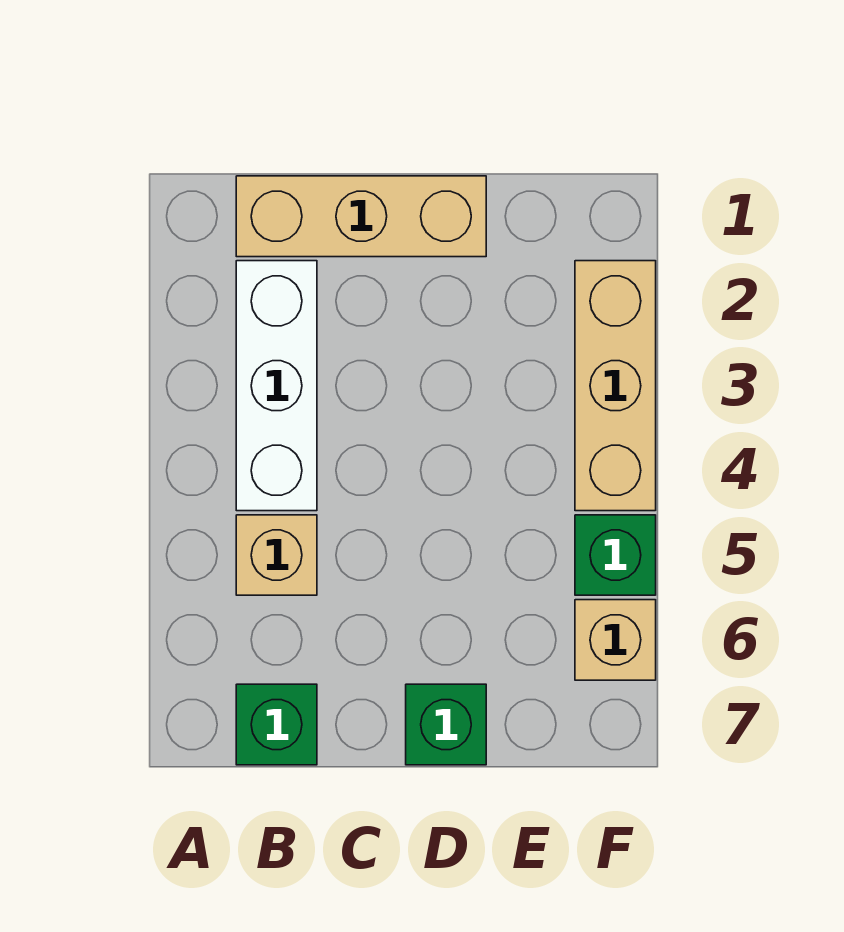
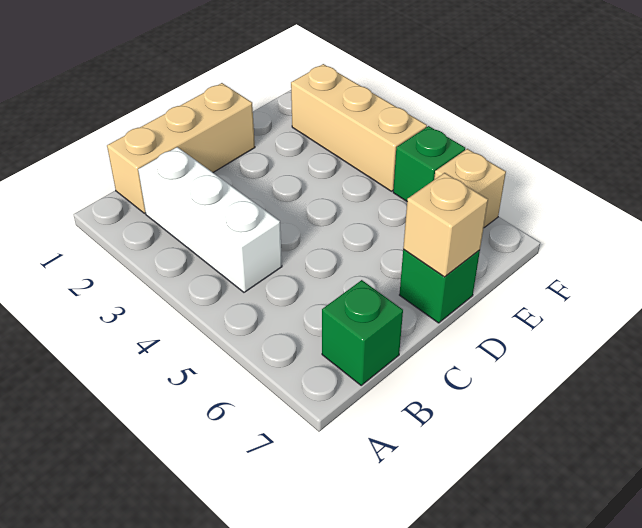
tan brick B5 level 1 -> tan brick D7 level 2

